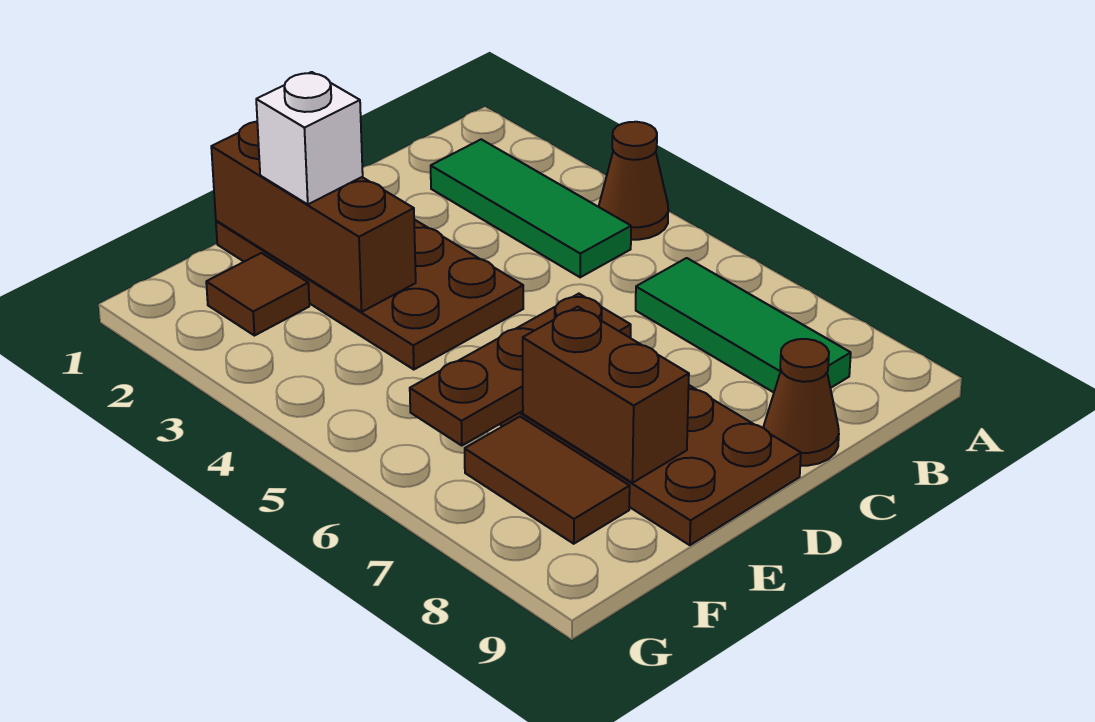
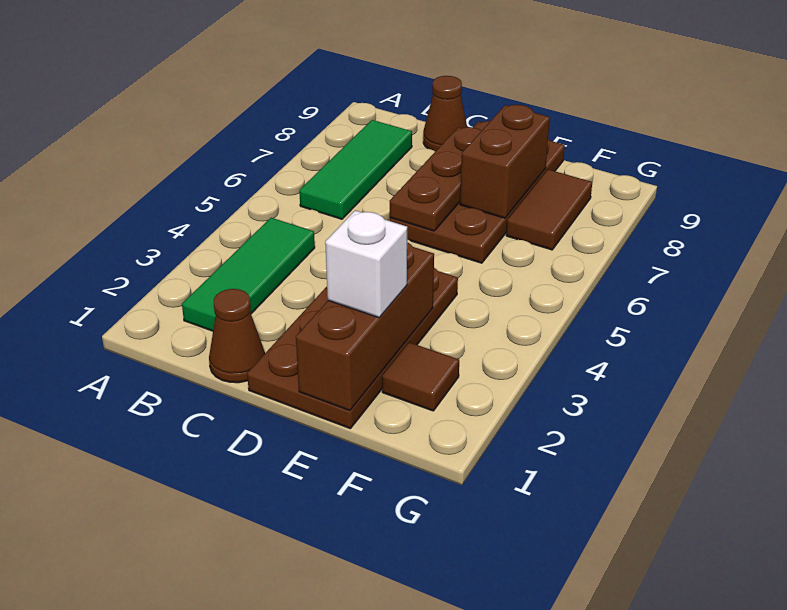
brown cone A4 level 1 -> brown cone C1 level 1
brown plate D6:F6 level 2 -> brown plate D6:D8 level 2

